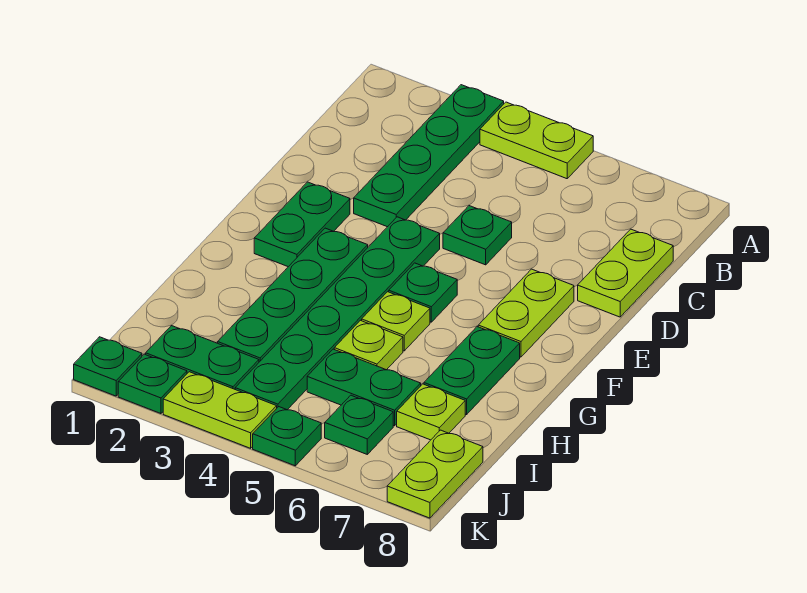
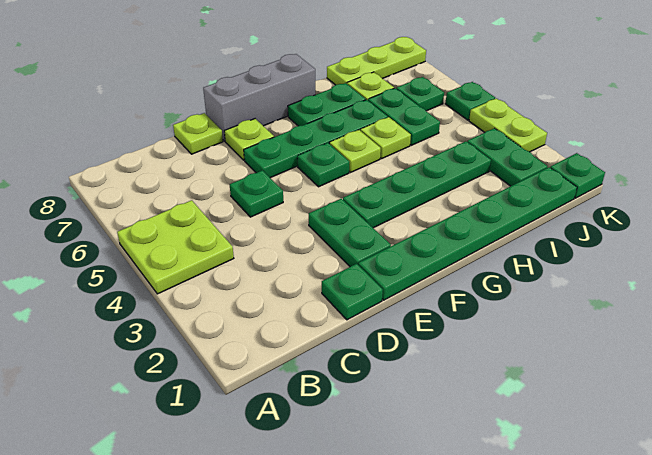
green plate A3:D3 level 1 -> green plate E6:H6 level 1
lime plate A4:A5 level 1 -> lime plate A4:B5 level 1
lime plate C8:D8 level 1 -> lime plate D8 level 1
green plate E2:F2 level 1 -> green plate E2:E3 level 1
green plate E4:J4 level 1 -> green plate E1:J1 level 1
lime plate E7:F7 level 1 -> lime plate E7 level 1
none -> grey brick E8:G8 level 1
lime plate J8:K8 level 1 -> lime plate I8:K8 level 1
green plate K2 level 1 -> green plate D1 level 1

